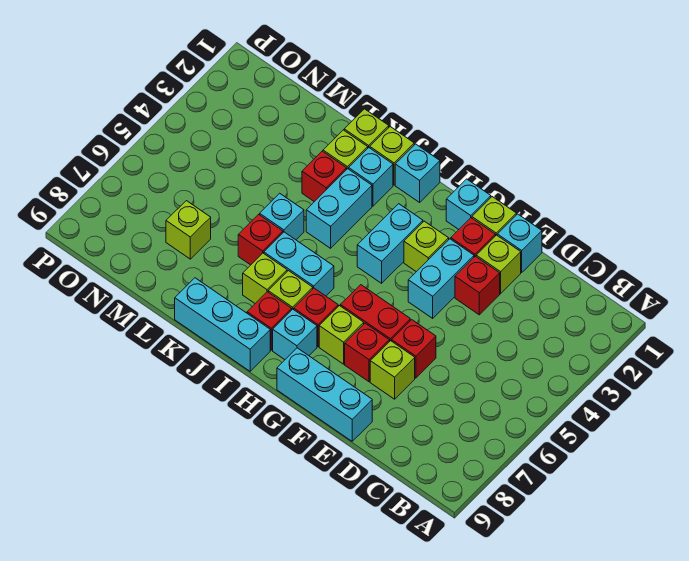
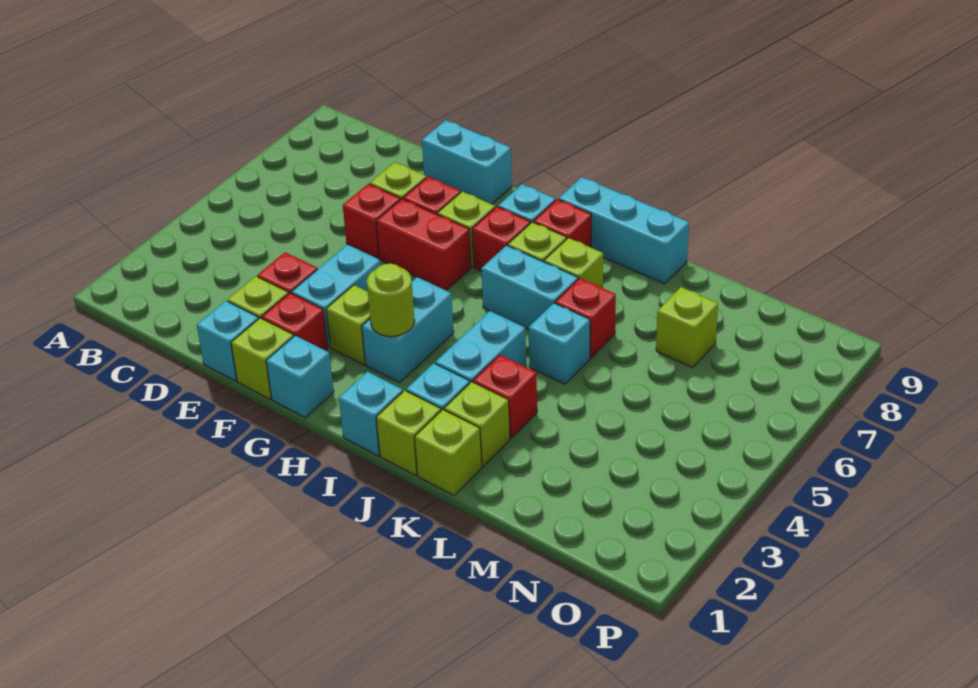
cyan brick E9:G9 level 1 -> cyan brick E9:F9 level 1
none -> lime round brick H3 level 2

